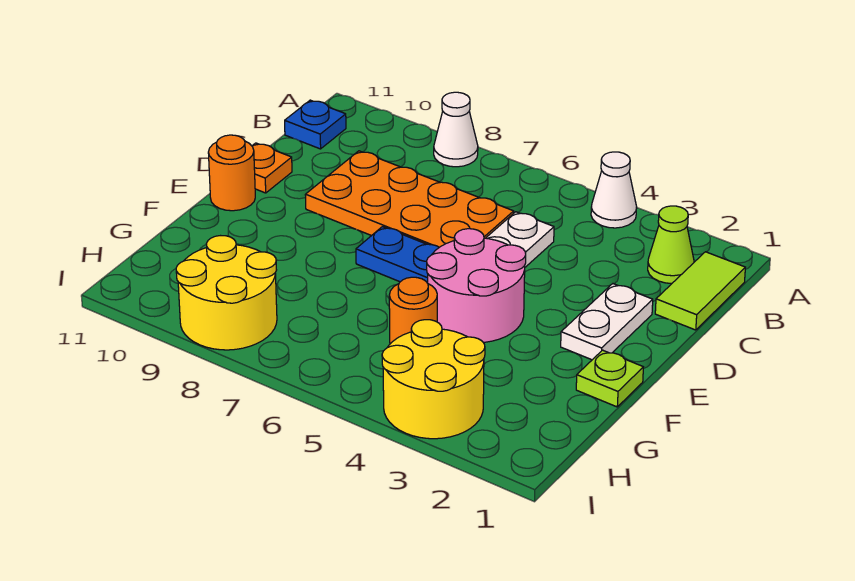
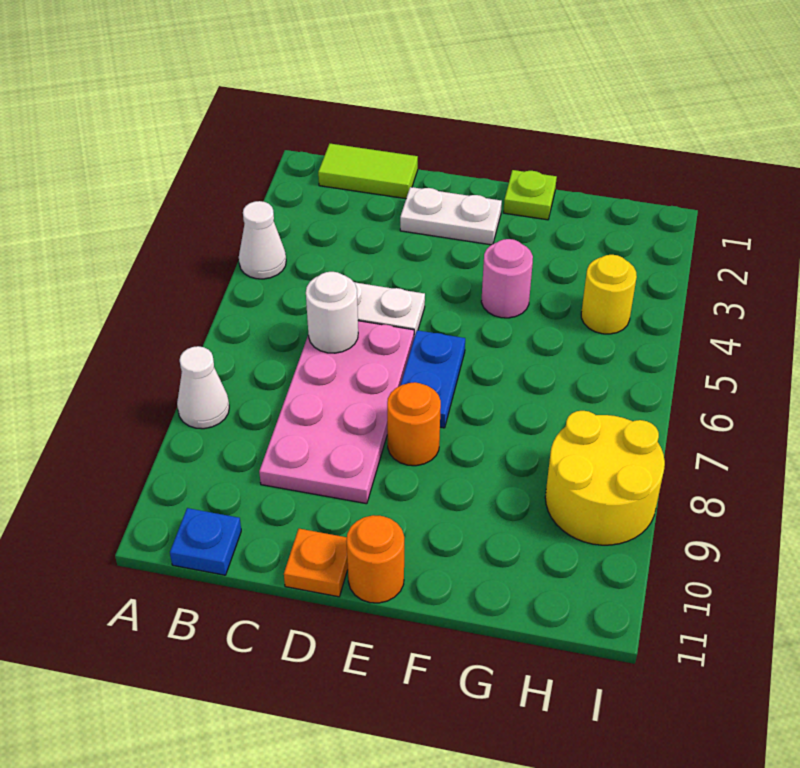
lime cone B2 level 1 -> none
orange plate C6:D9 level 1 -> pink plate C6:D9 level 1
none -> white round brick C6 level 2
pink round brick E4:F5 level 1 -> pink round brick F4 level 1
orange round brick G5 level 1 -> orange round brick E8 level 1
yellow round brick H3:I4 level 1 -> yellow round brick H4 level 1

